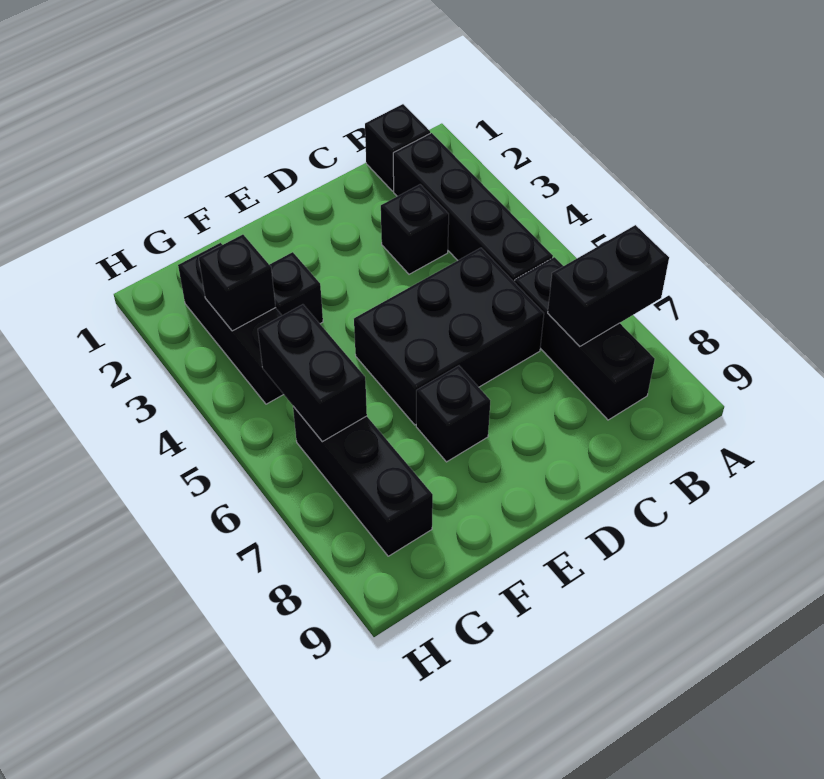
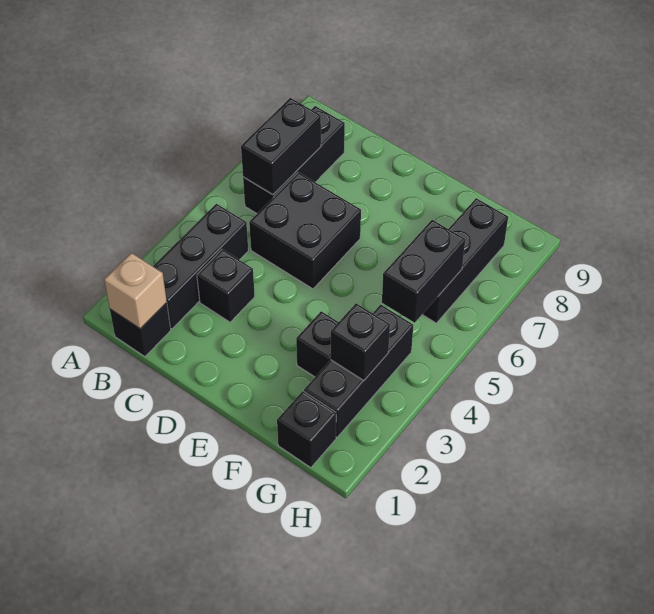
black brick A7:B7 level 2 -> black brick B6:B7 level 2
none -> tan brick B1 level 2
black brick B2:B5 level 1 -> black brick B2:B4 level 1
black brick C5:E6 level 1 -> black brick C5:D6 level 1
black brick E7 level 1 -> black brick G1 level 1

